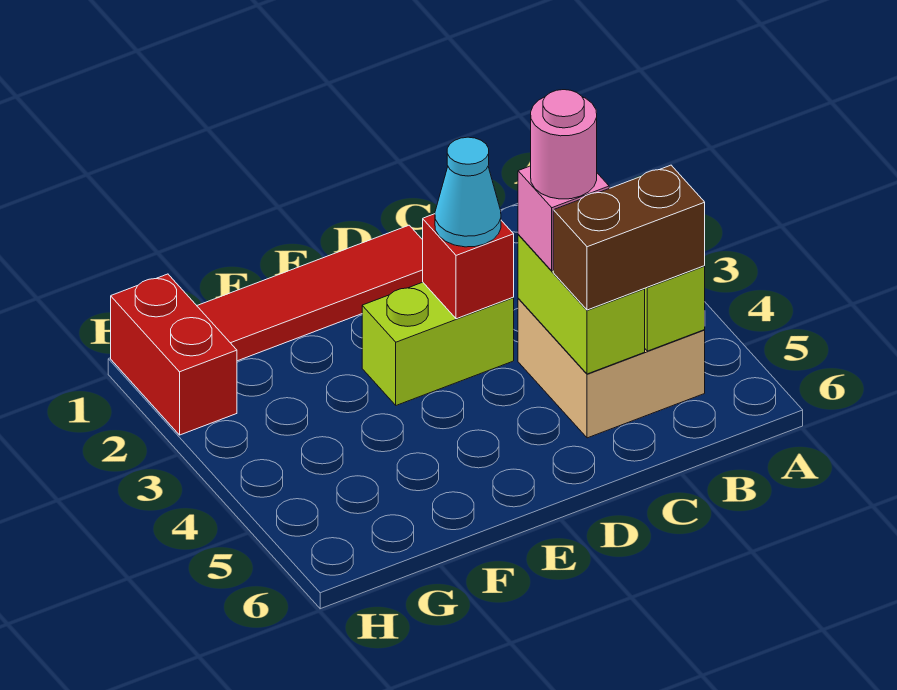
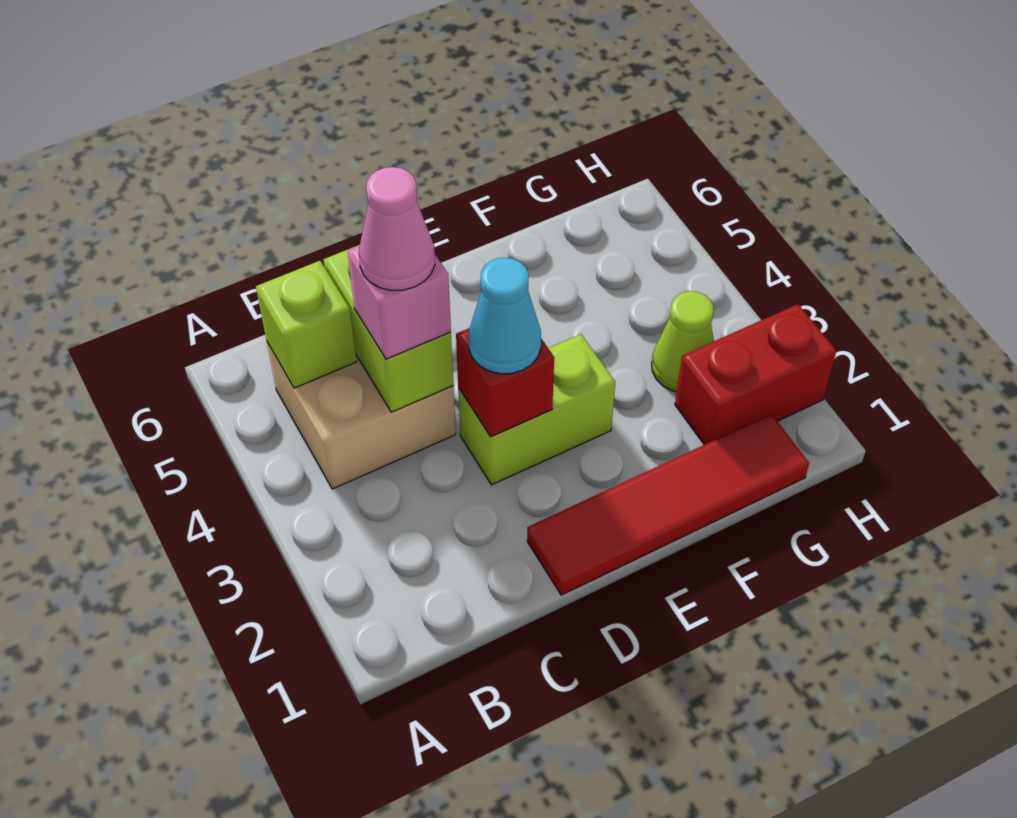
brown brick B5:C5 level 3 -> none
pink round brick C4 level 4 -> pink cone C4 level 4
none -> lime cone G3 level 1
red brick H1:H2 level 1 -> red brick G2:H2 level 1

